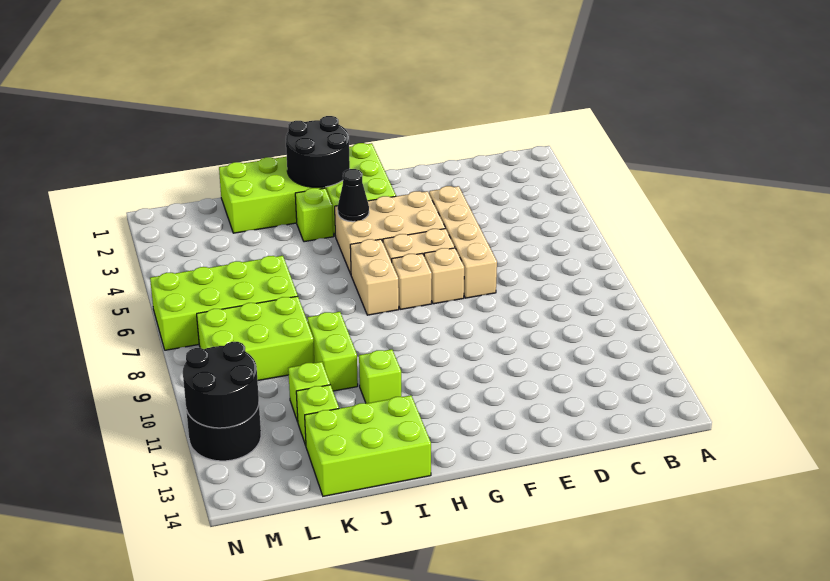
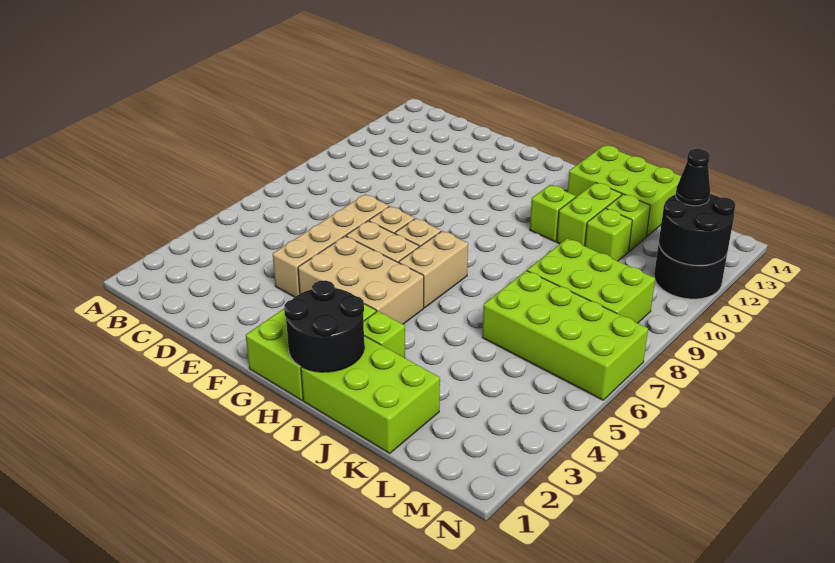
black cone H4 level 2 -> black cone M12 level 3
lime brick J9:J10 level 1 -> lime brick J11:J12 level 1

